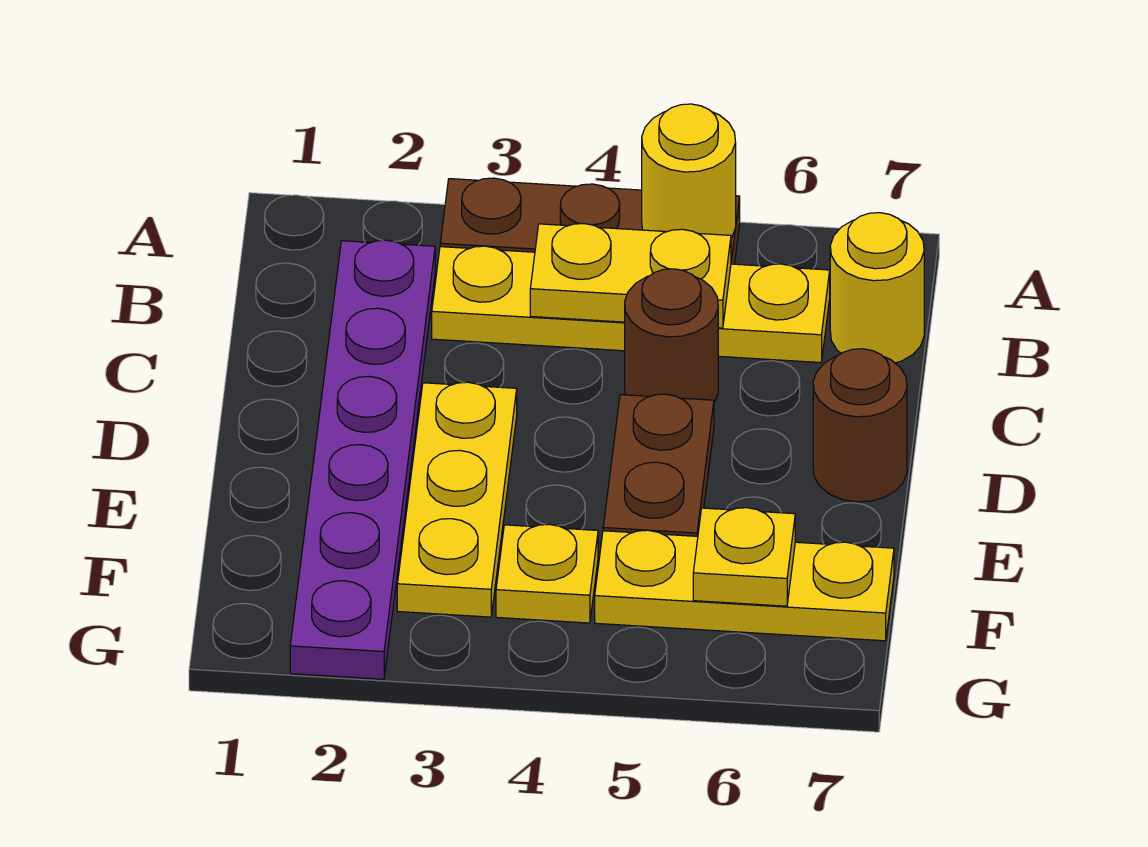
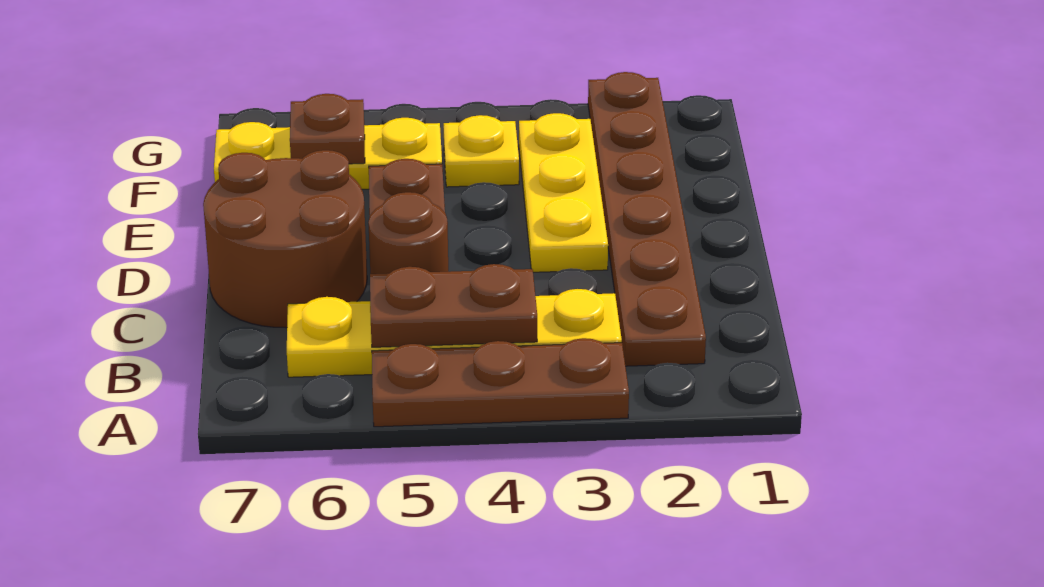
yellow round brick A5 level 2 -> none
purple plate B2:G2 level 1 -> brown plate B2:G2 level 1
yellow plate B4:B5 level 2 -> brown plate B4:B5 level 2
yellow round brick B7 level 1 -> none
brown round brick D7 level 1 -> brown round brick C6:D7 level 1
yellow plate F6 level 2 -> brown plate F6 level 2

